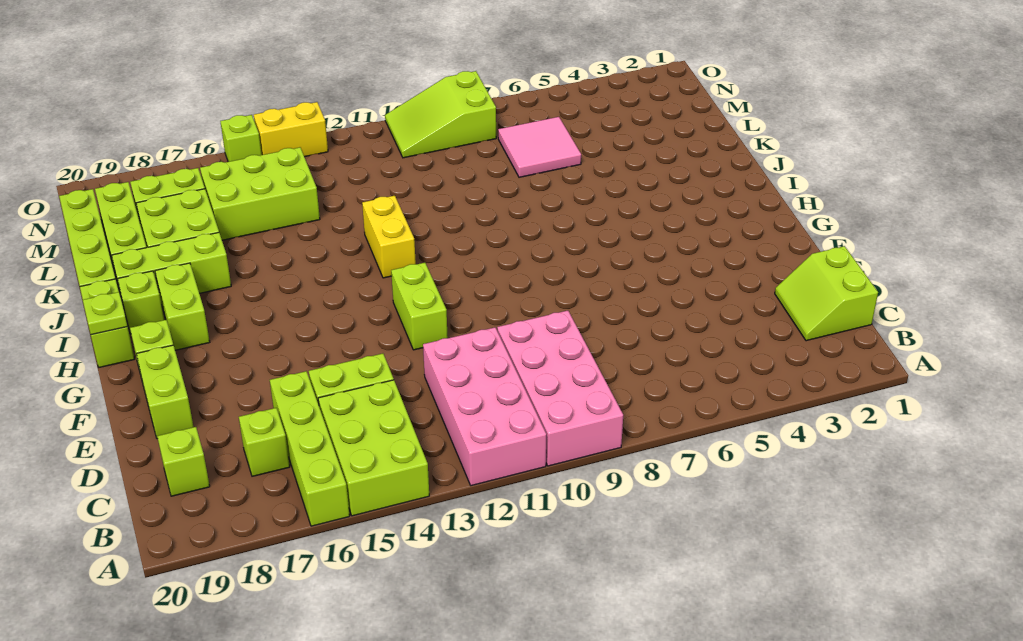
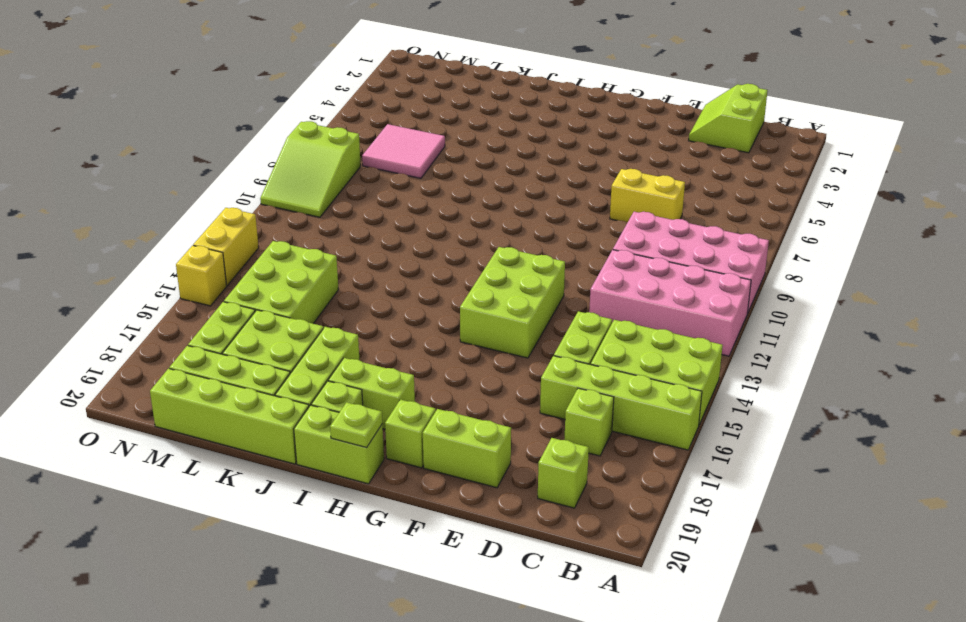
lime slope C1:D2 level 1 top 1 -> lime slope C1:D2 level 1 top C
lime brick F12:G12 level 1 -> lime brick F12:G14 level 1
yellow brick I12:J12 level 1 -> yellow brick D7:E7 level 1
lime brick O15 level 1 -> yellow brick O15 level 1

